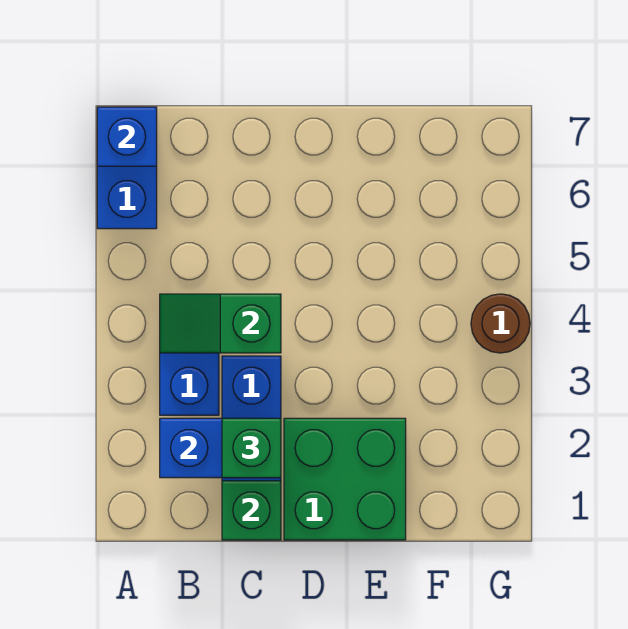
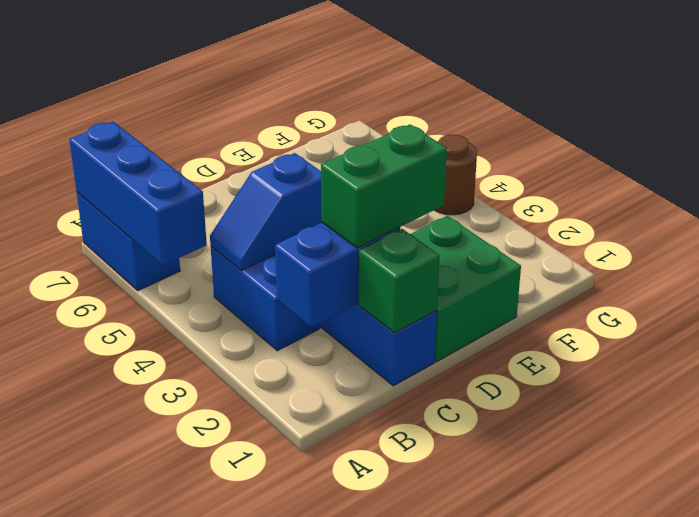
blue brick A7 level 2 -> blue brick A5:A7 level 2
green slope B4:C4 level 2 top C -> blue slope B4:C4 level 2 top C
green brick C2 level 3 -> green brick C2:D2 level 3

